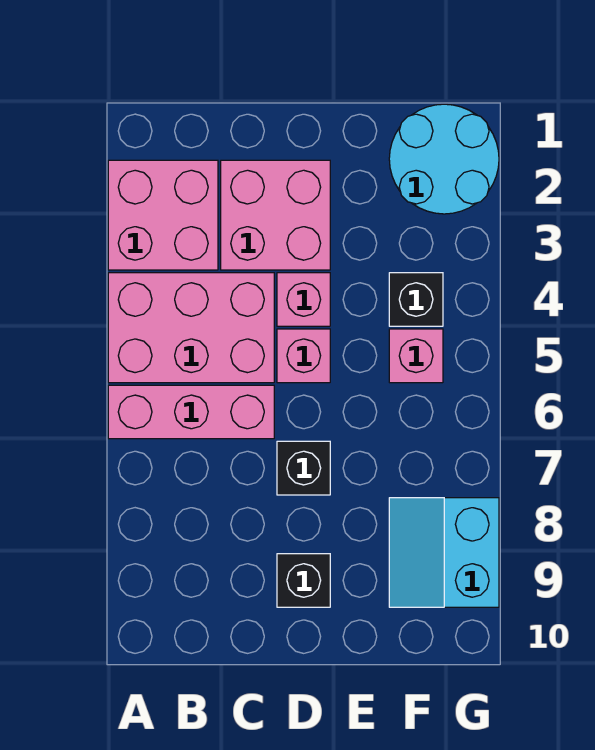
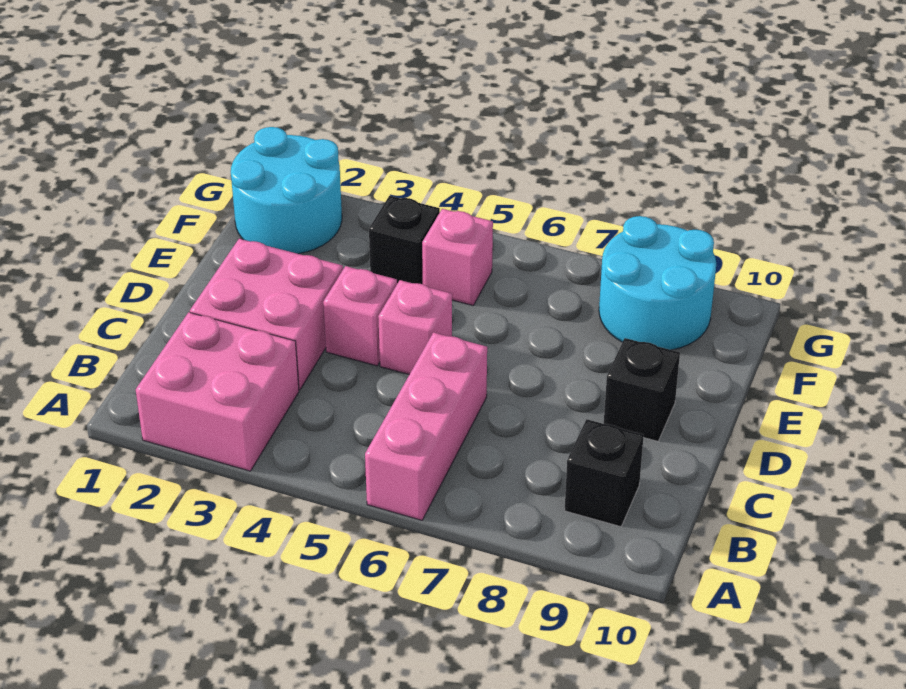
pink brick A4:C5 level 1 -> none
black brick D7 level 1 -> black brick B9 level 1
cyan slope F8:G9 level 1 top G -> cyan round brick F8:G9 level 1

